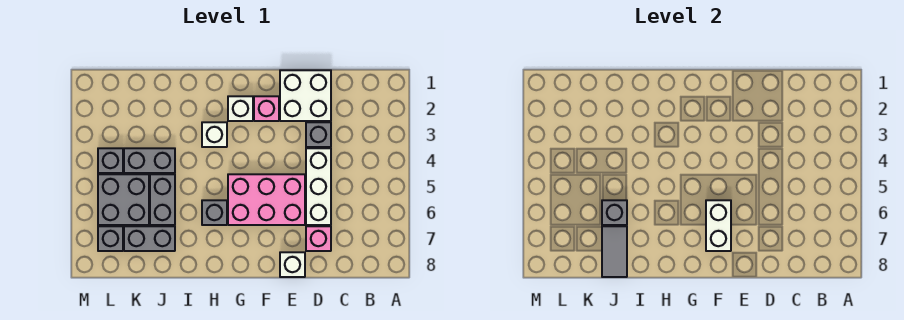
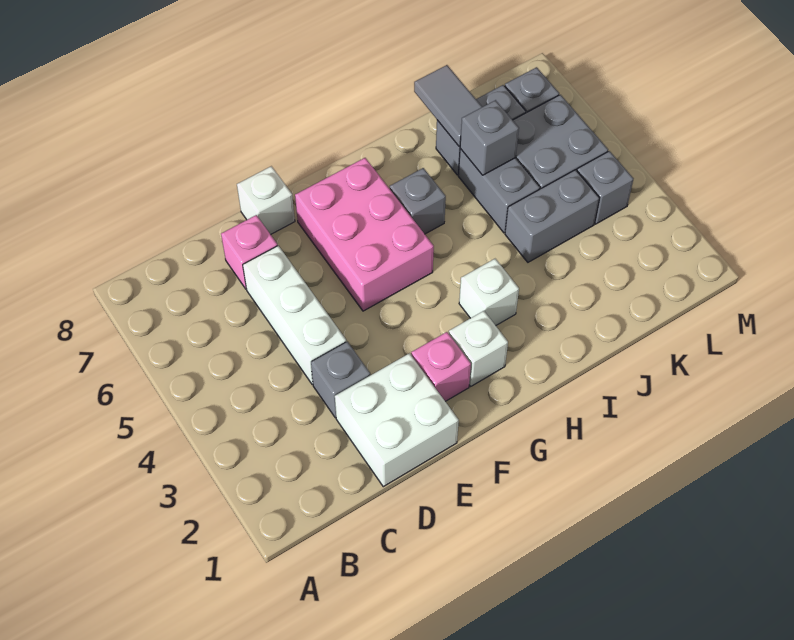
pink brick E5:G6 level 1 -> pink brick F5:G7 level 1
white brick F6:F7 level 2 -> none

